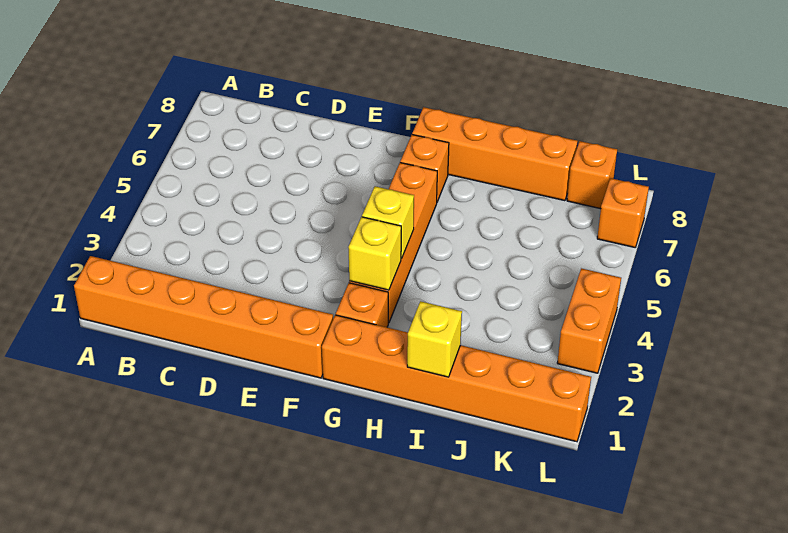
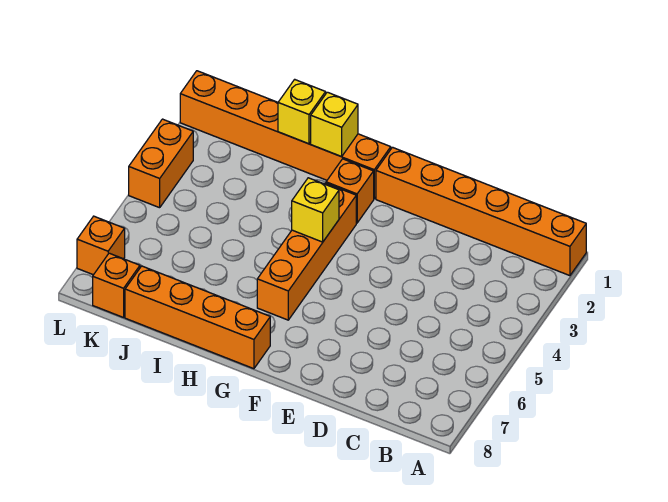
yellow brick G3 level 2 -> yellow brick H1 level 2
orange brick G7 level 1 -> none

